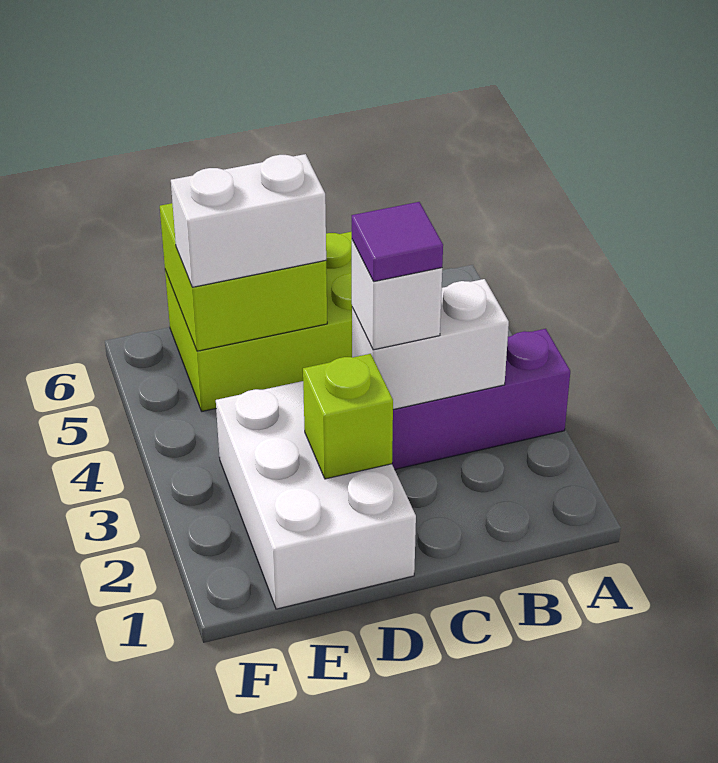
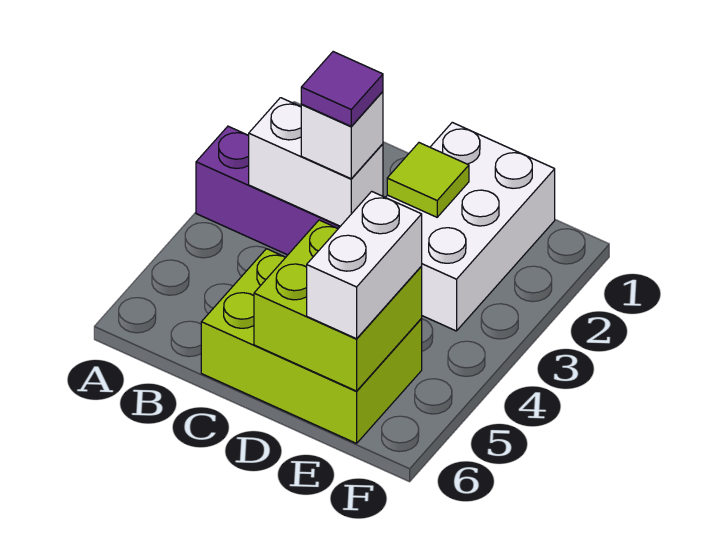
lime brick D2 level 2 -> lime tile D2 level 2
white brick D5:E5 level 3 -> white brick E5:E6 level 3

